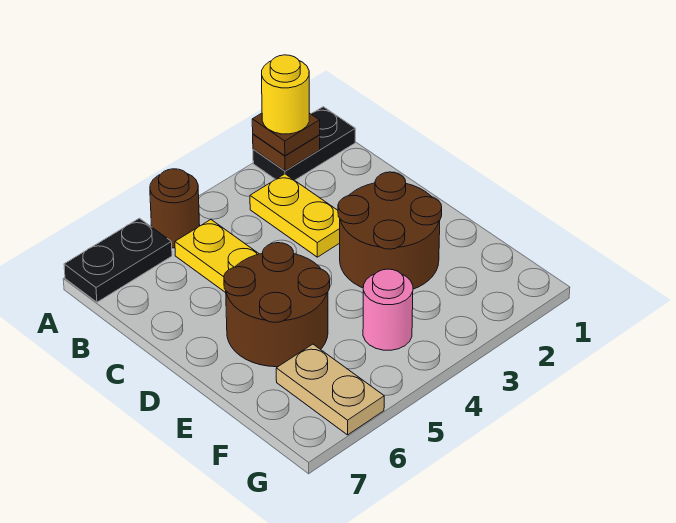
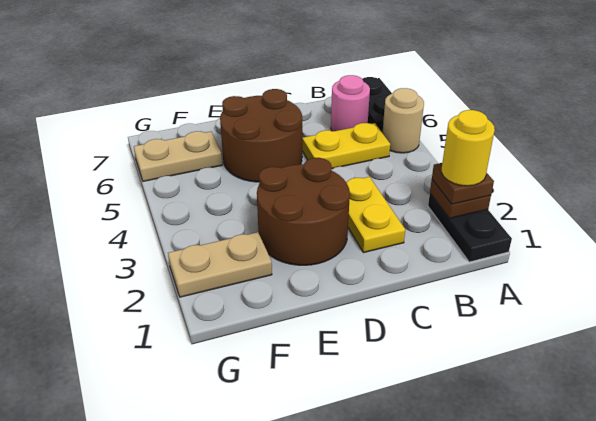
brown round brick A5 level 1 -> tan round brick A5 level 1
yellow plate B3:C3 level 1 -> yellow plate C2:C3 level 1
none -> tan plate F2:G2 level 1
pink round brick F4 level 1 -> pink round brick B6 level 1

